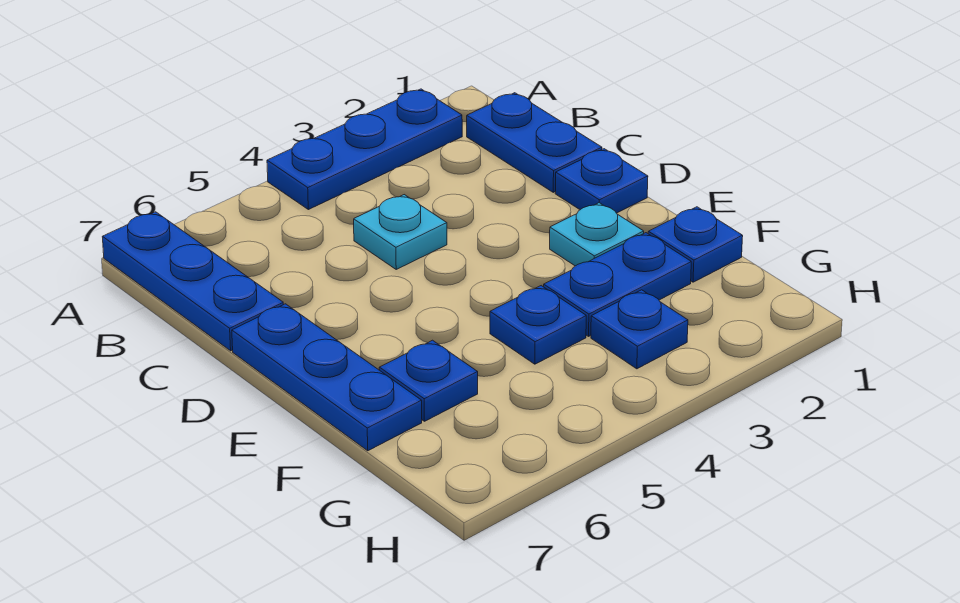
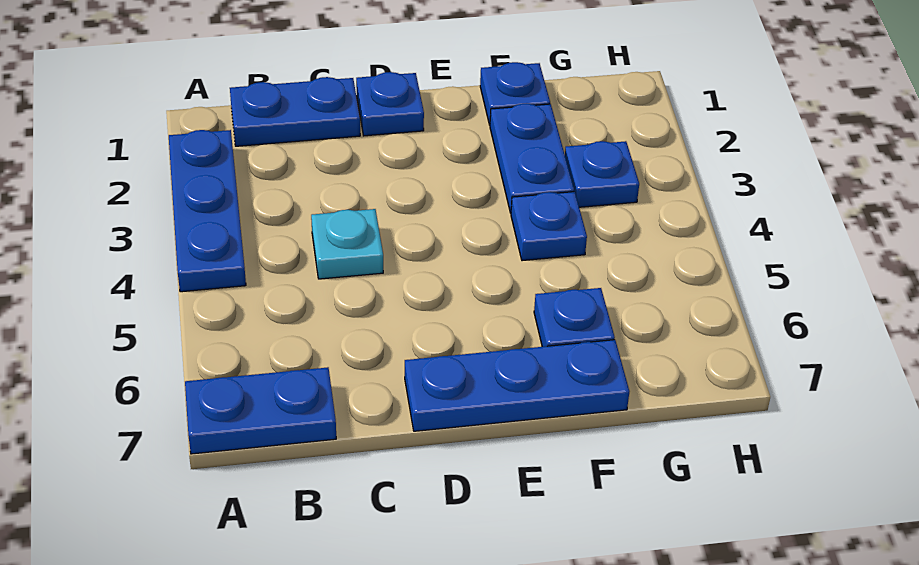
blue plate A7:C7 level 1 -> blue plate A7:B7 level 1
cyan plate E2 level 1 -> none

